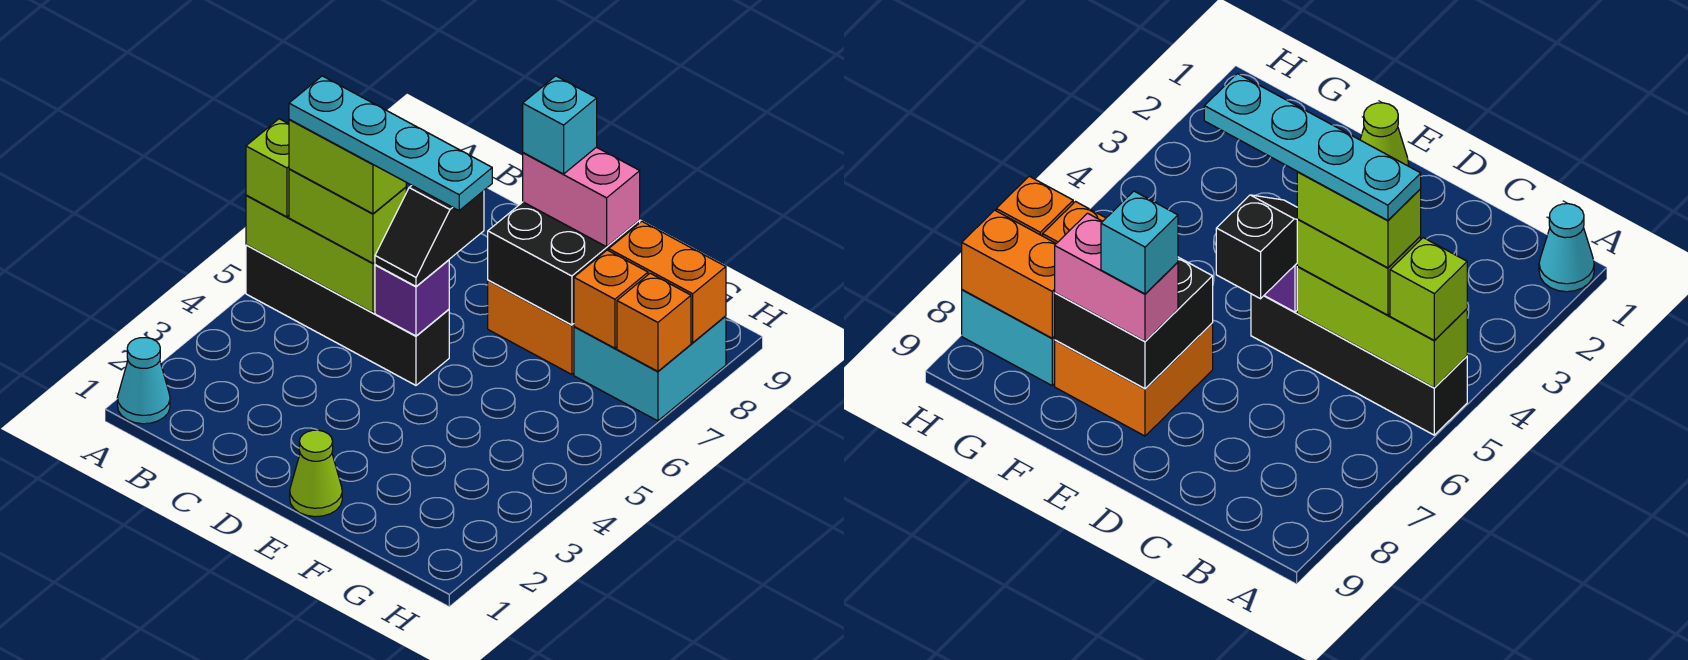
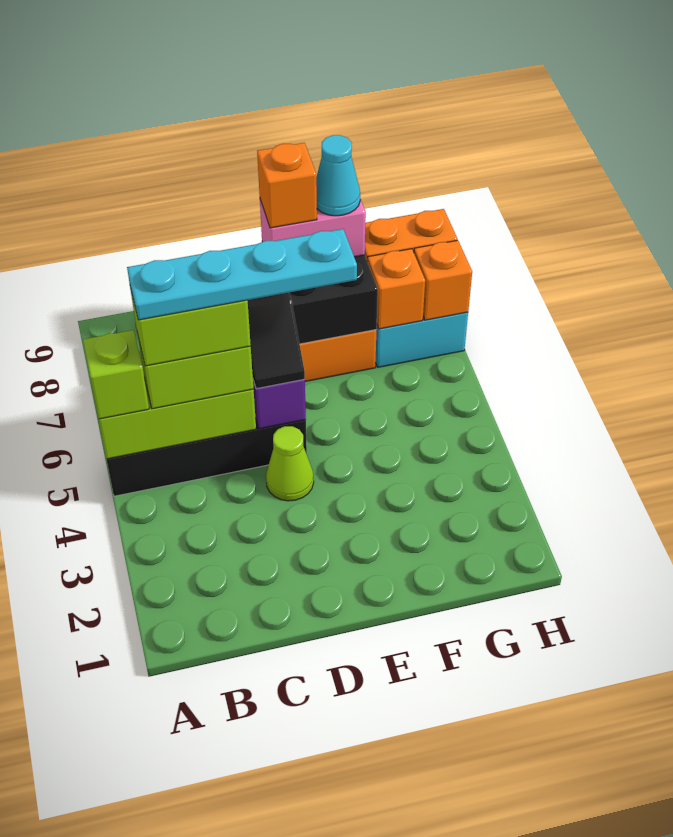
cyan cone A1 level 1 -> cyan cone F8 level 4
lime cone E1 level 1 -> lime cone D4 level 1
cyan brick E8 level 4 -> orange brick E8 level 4

